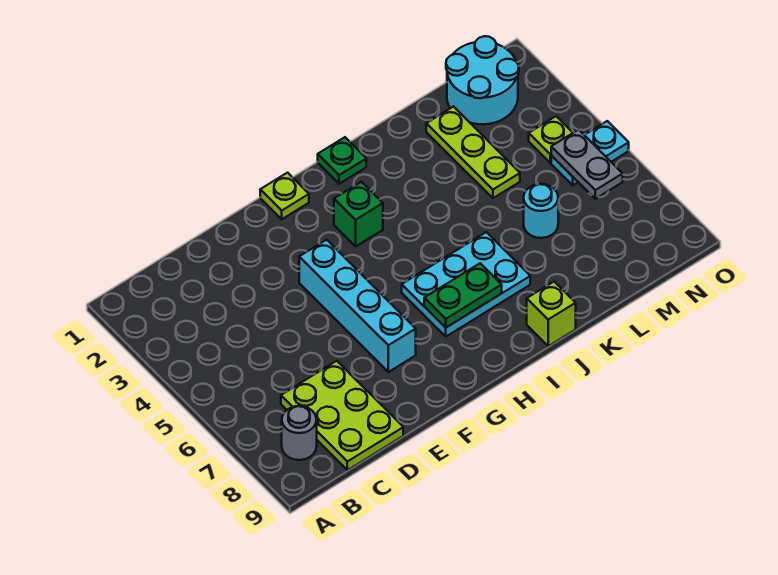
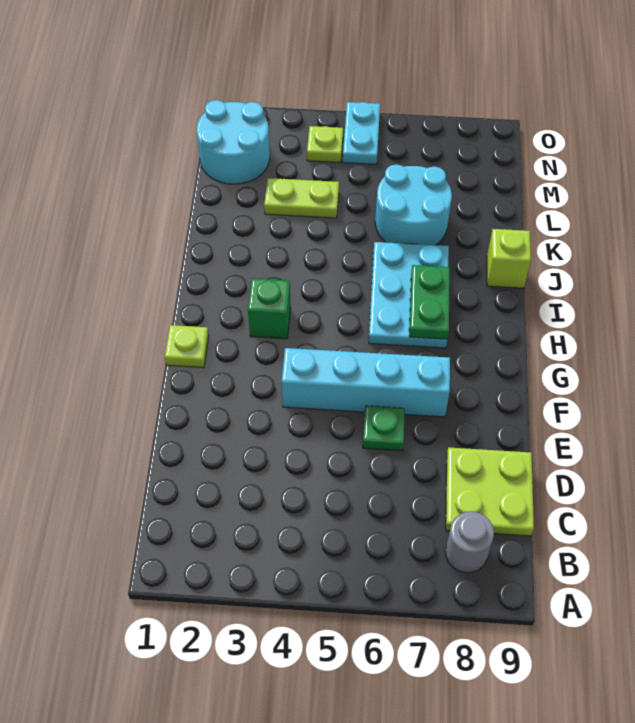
lime plate C7:D9 level 1 -> lime plate C8:D9 level 1
green plate I1 level 1 -> green plate E6 level 1
lime plate L2:L4 level 1 -> lime plate L3:L4 level 1
cyan round brick L6 level 1 -> cyan round brick K6:L7 level 1
grey plate N5:N6 level 2 -> none

